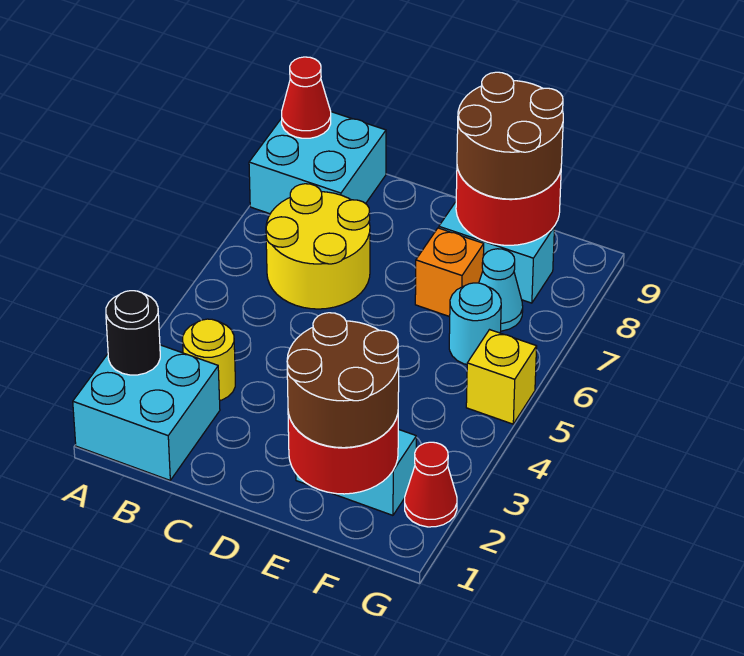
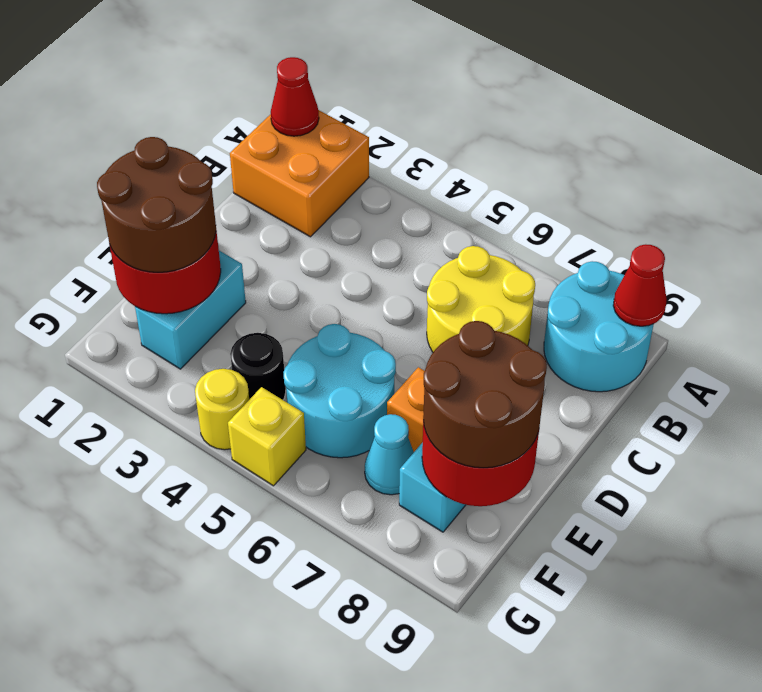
cyan brick A1:B2 level 1 -> orange brick A1:B2 level 1
black round brick A2 level 2 -> black round brick F4 level 1
cyan brick A8:B9 level 1 -> cyan round brick A8:B9 level 1
yellow round brick B3 level 1 -> yellow round brick G4 level 1
cyan round brick F6 level 1 -> cyan round brick E5:F6 level 1
red cone G2 level 1 -> red cone A1 level 2

